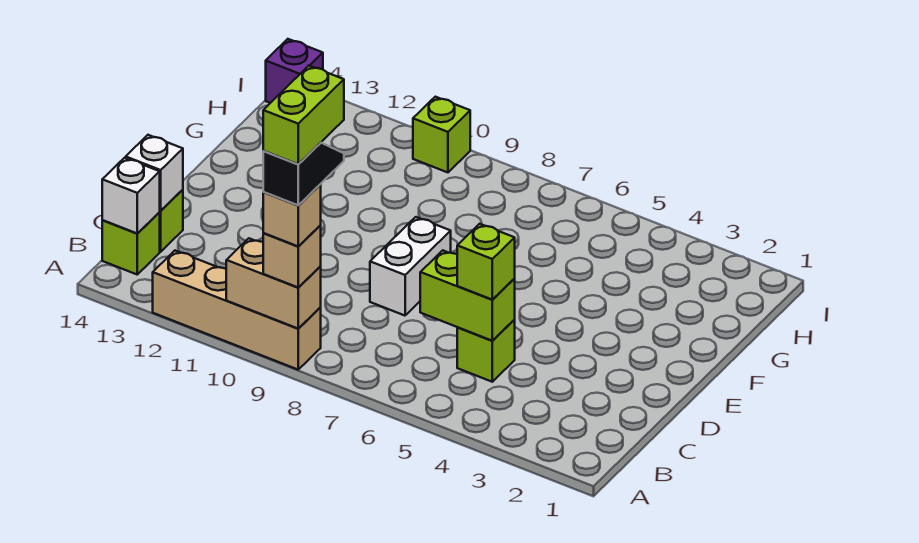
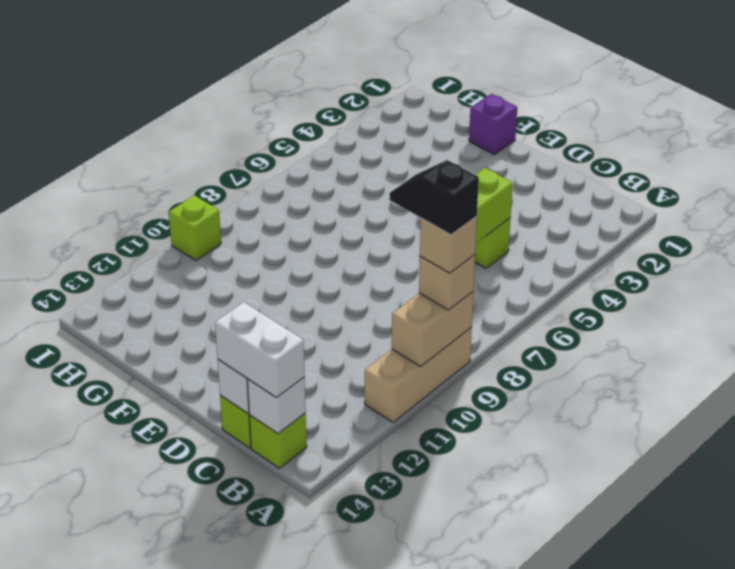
tan brick A9:A12 level 1 -> tan brick A9:A11 level 1
lime brick A9:B9 level 6 -> none
lime brick C5 level 3 -> none
white brick D8:E8 level 1 -> white brick B14:C14 level 3
purple brick I14 level 1 -> purple brick F1 level 1

